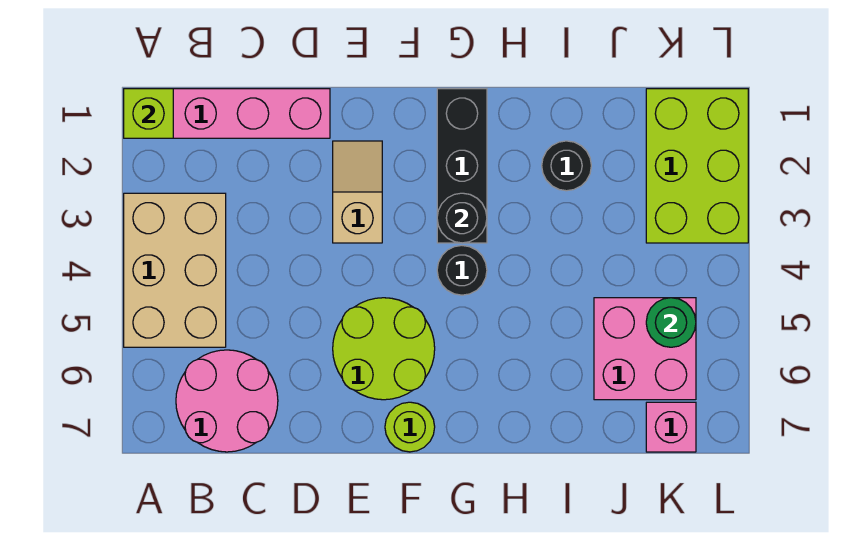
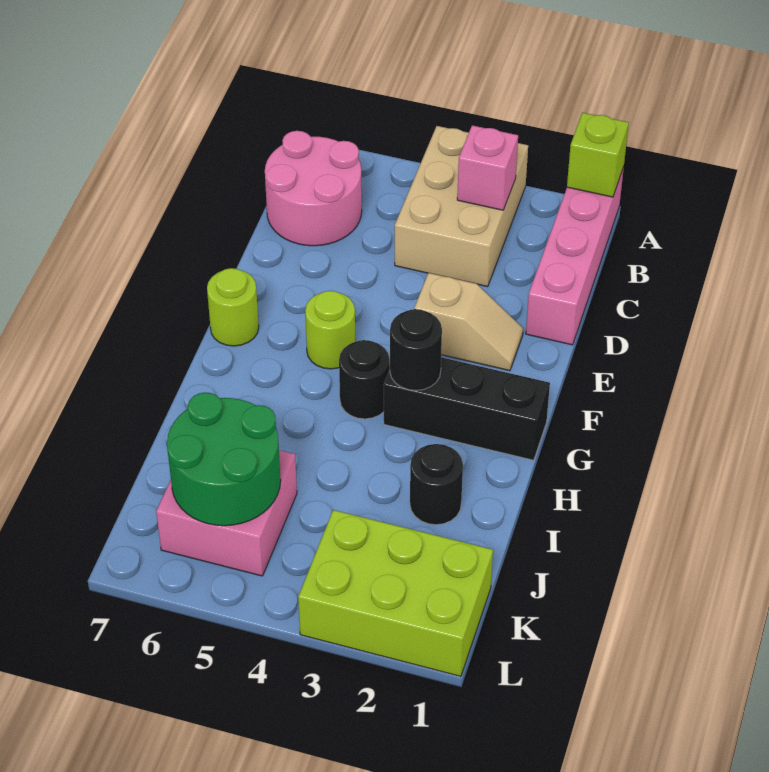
tan brick A3:B5 level 1 -> tan brick A3:C4 level 1
lime round brick E5:F6 level 1 -> lime round brick F5 level 1
green round brick K5 level 2 -> green round brick J5:K6 level 2
pink brick K7 level 1 -> pink brick B3 level 2

